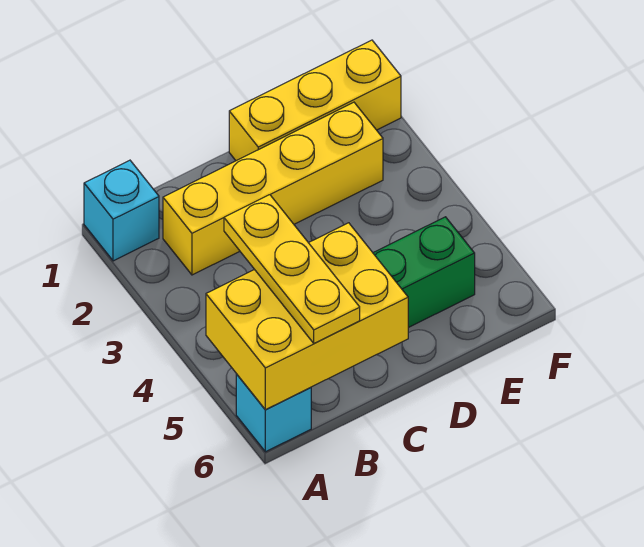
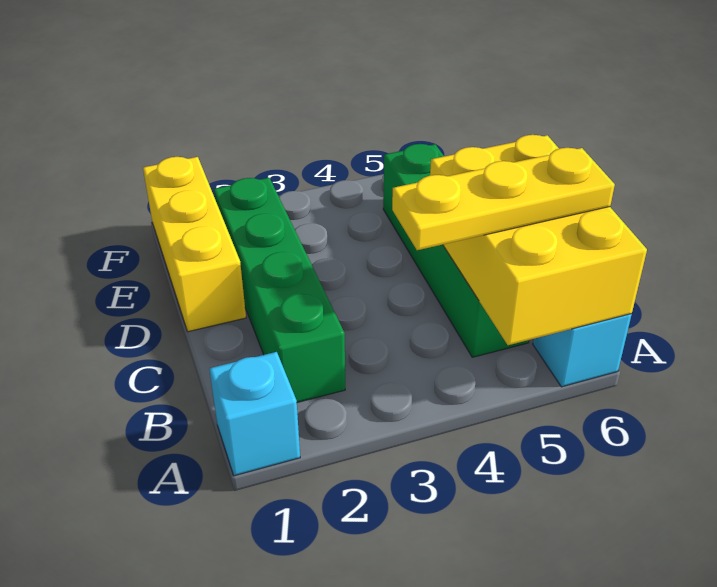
yellow brick B2:E2 level 1 -> green brick B2:E2 level 1

